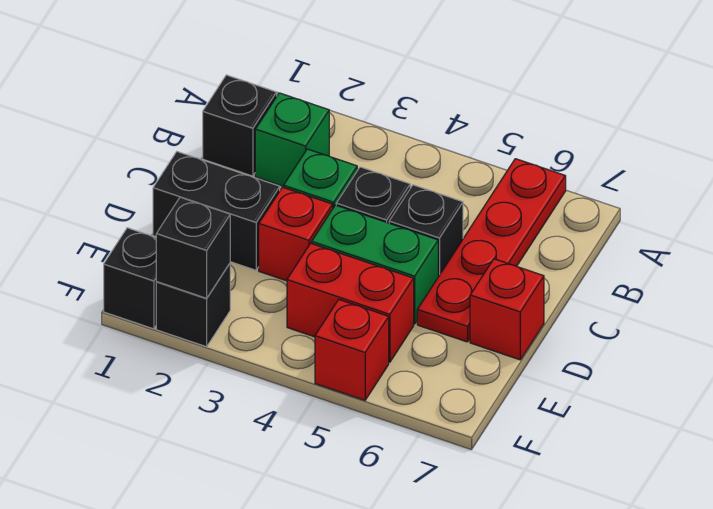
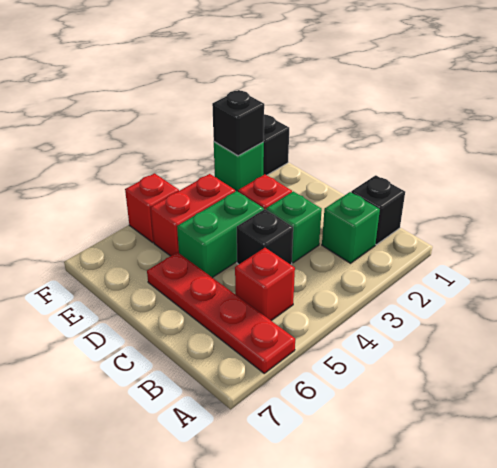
black brick C5 level 1 -> none
black brick D1:D2 level 1 -> none
red brick D7 level 1 -> red brick B5 level 1
black brick F2 level 1 -> green brick F2 level 1

